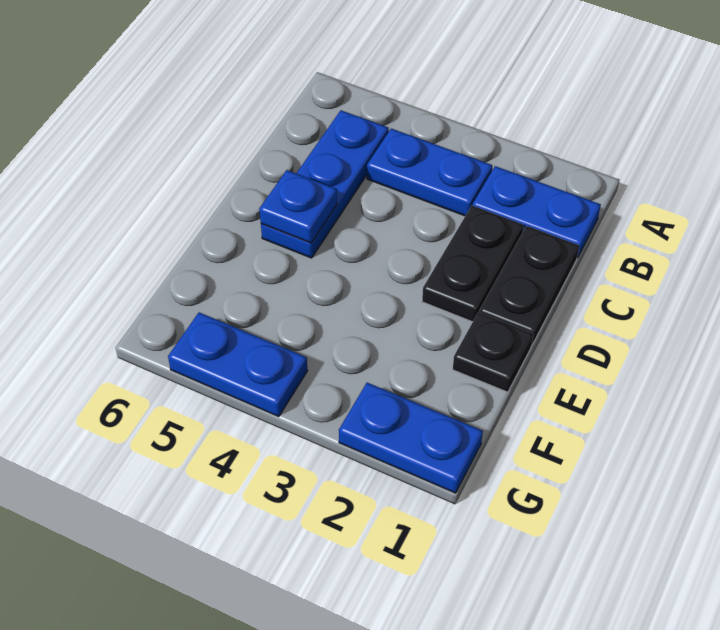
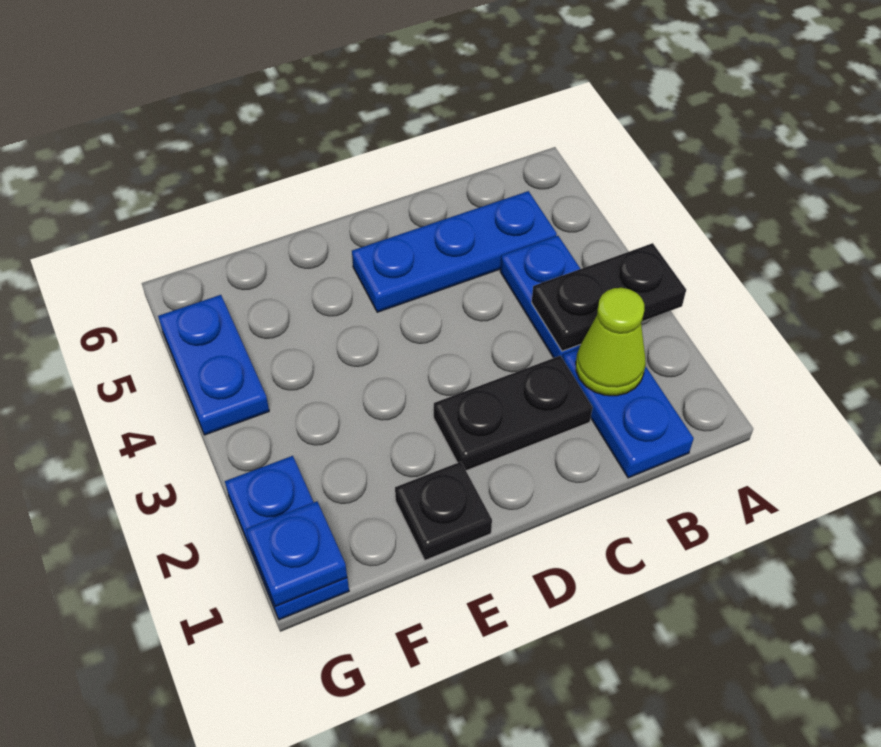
none -> lime cone B2 level 2
black plate C1:D1 level 1 -> black plate A3:B3 level 2
blue plate D5 level 2 -> blue plate G1 level 2

